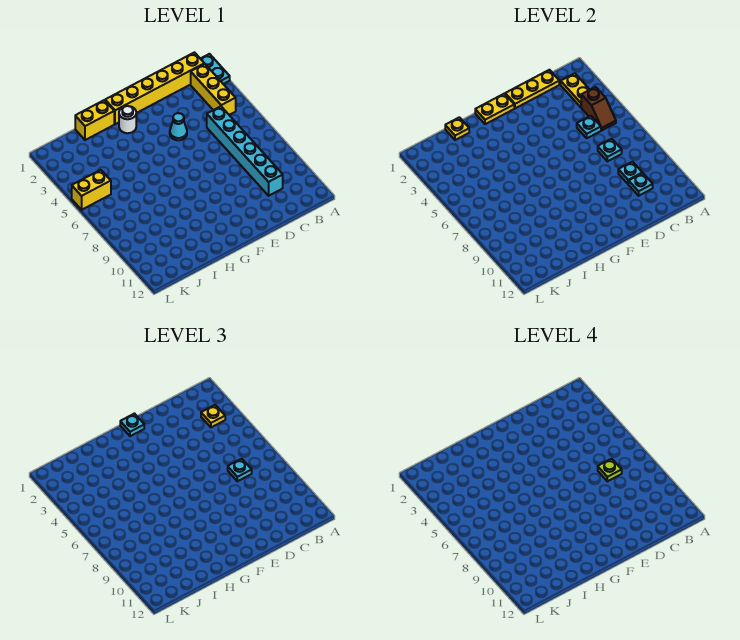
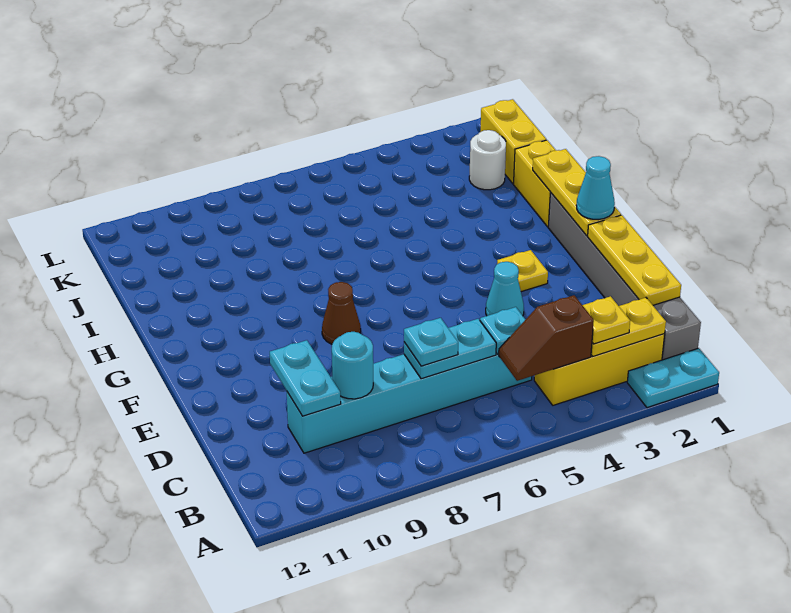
yellow brick B1:G1 level 1 -> grey brick B1:G1 level 1
cyan plate C7 level 2 -> cyan plate C6:C7 level 2
lime plate C7 level 4 -> none
cyan plate C9 level 2 -> cyan round brick C9 level 2
cyan plate C10 level 2 -> cyan plate C10:D10 level 2
yellow plate F1:G1 level 2 -> yellow plate F1:H1 level 2
cyan plate F1 level 3 -> cyan cone F1 level 3
none -> brown cone F8 level 1
white round brick G2 level 1 -> white round brick J2 level 1
yellow plate I1 level 2 -> yellow plate F3 level 1
yellow brick K5:L5 level 1 -> yellow brick J1:K1 level 1

